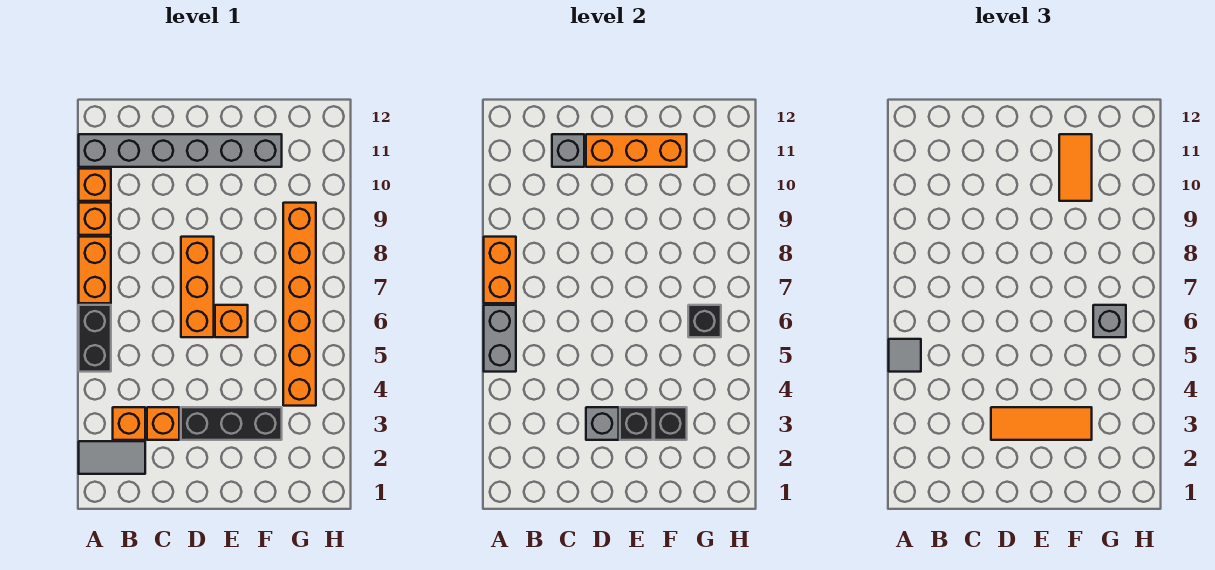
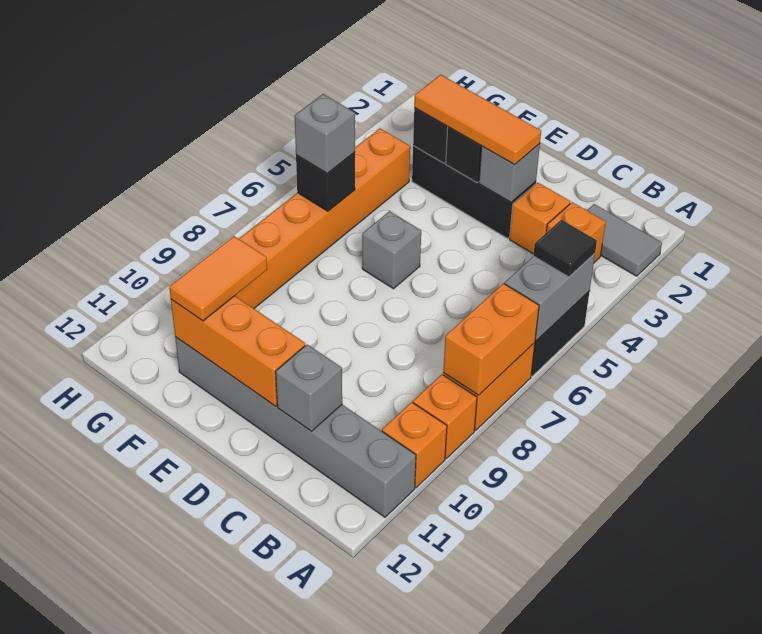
grey tile A5 level 3 -> black tile A5 level 3
orange brick D6:D8 level 1 -> none
orange brick E6 level 1 -> grey brick E6 level 1

